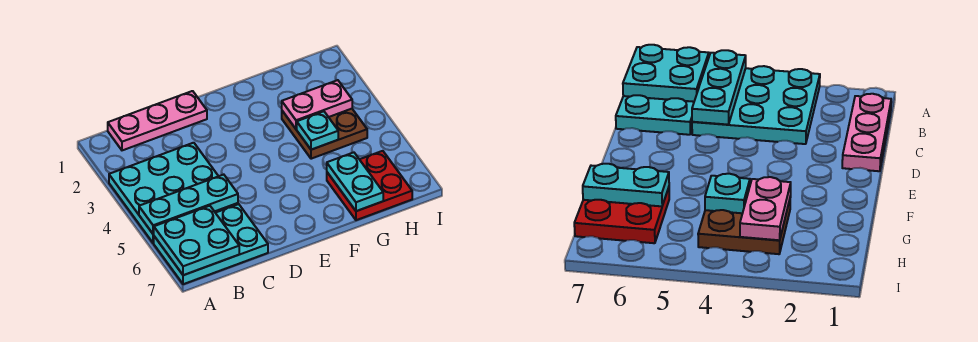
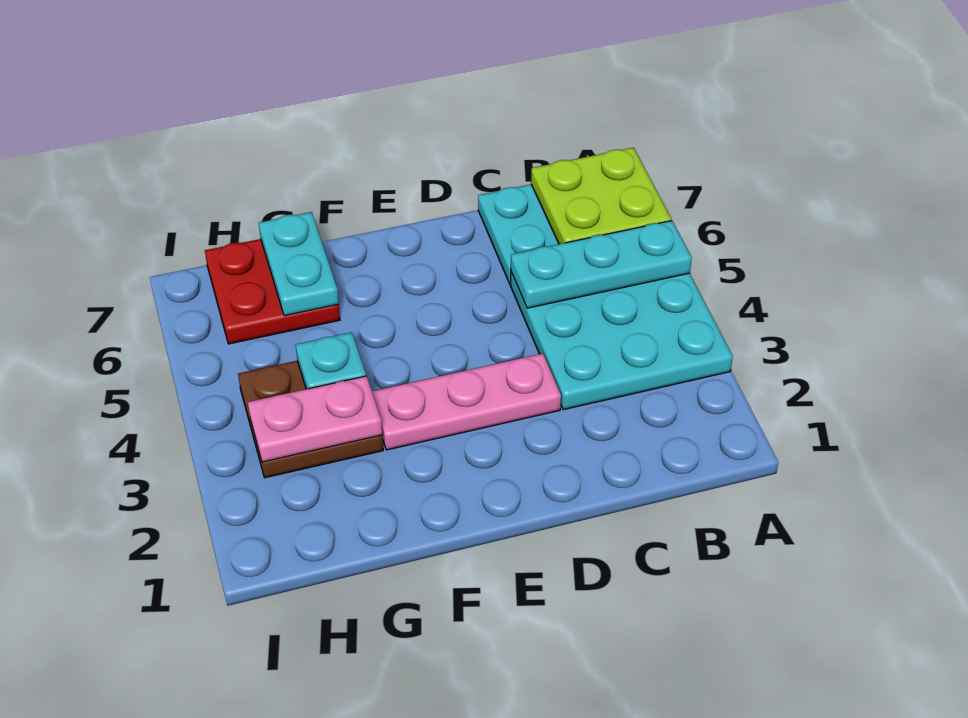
cyan plate A6:B7 level 2 -> lime plate A6:B7 level 2
pink plate B1:D1 level 1 -> pink plate D3:F3 level 1

